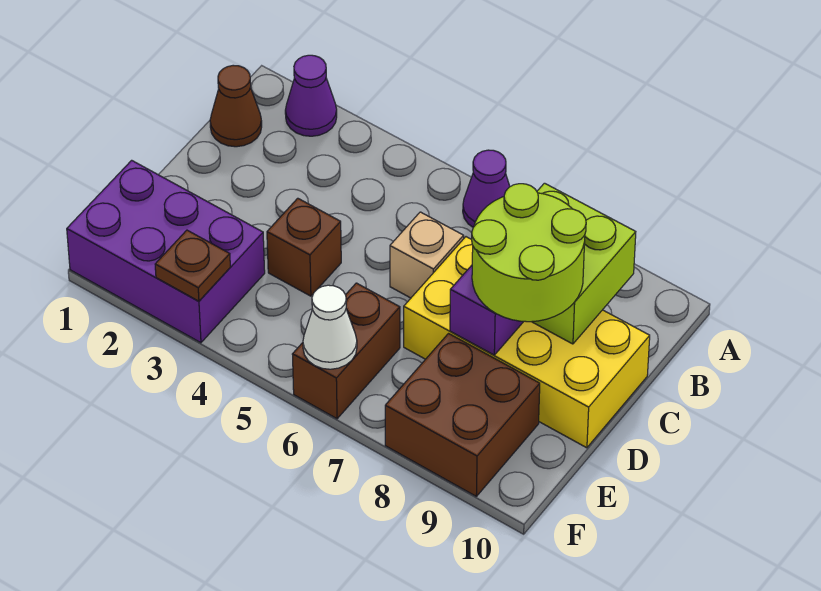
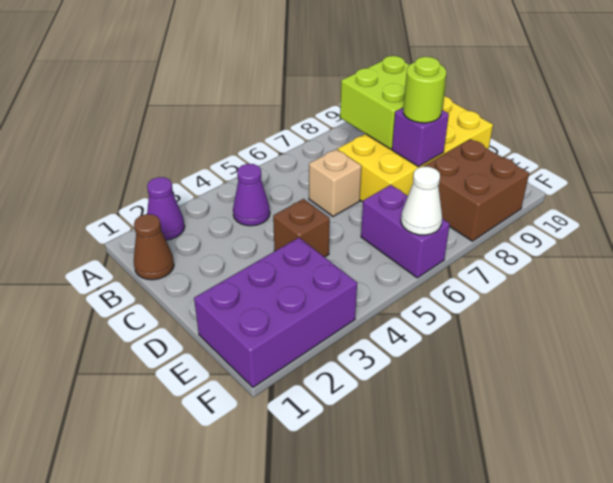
purple cone A6 level 1 -> purple cone B4 level 1
lime round brick C8:D9 level 3 -> lime round brick D8 level 3
brown brick E6:F6 level 1 -> purple brick E6:F6 level 1
brown plate F3 level 2 -> none

